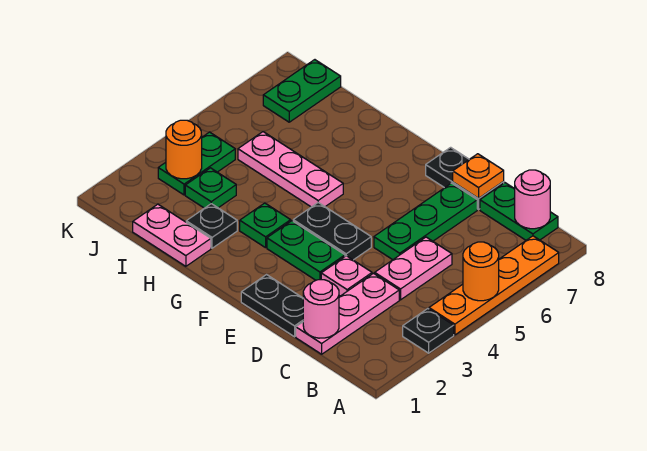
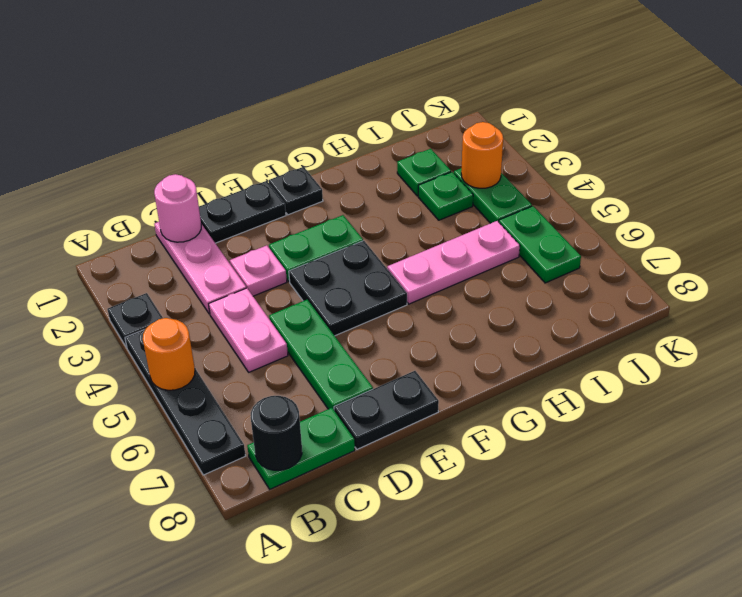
orange plate A4:A7 level 1 -> black plate A4:A7 level 1
pink round brick B8 level 2 -> black round brick B8 level 2
orange plate D8 level 2 -> none
black plate E4:F4 level 1 -> black plate E4:F5 level 1
green plate G3 level 1 -> green plate I2 level 1
pink plate H1:I1 level 1 -> none
black plate H2 level 1 -> black plate F1 level 1
green plate J7:J8 level 1 -> green plate J5:J6 level 1

